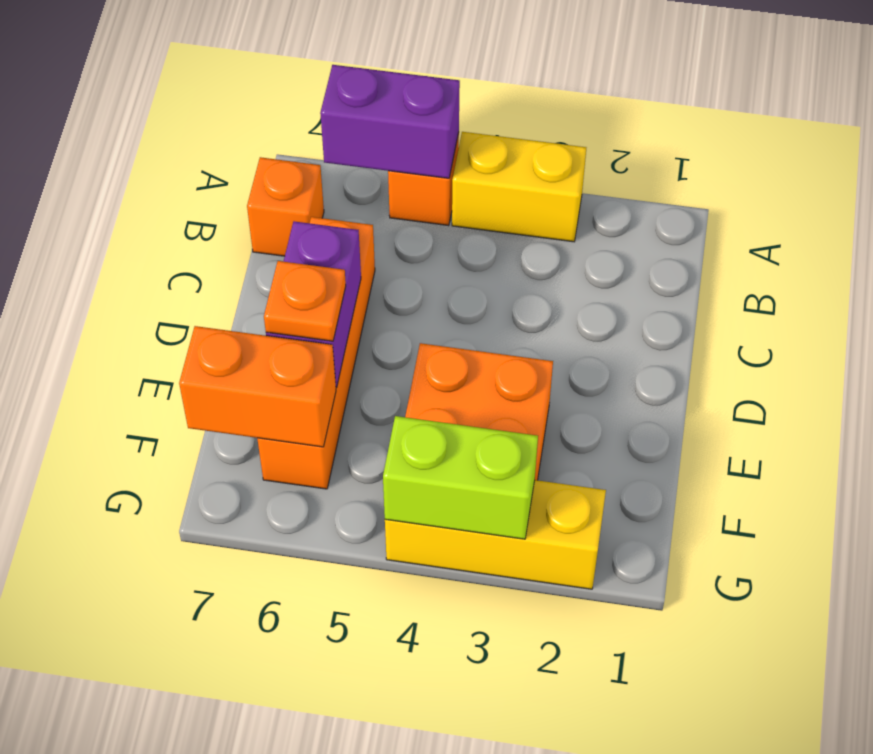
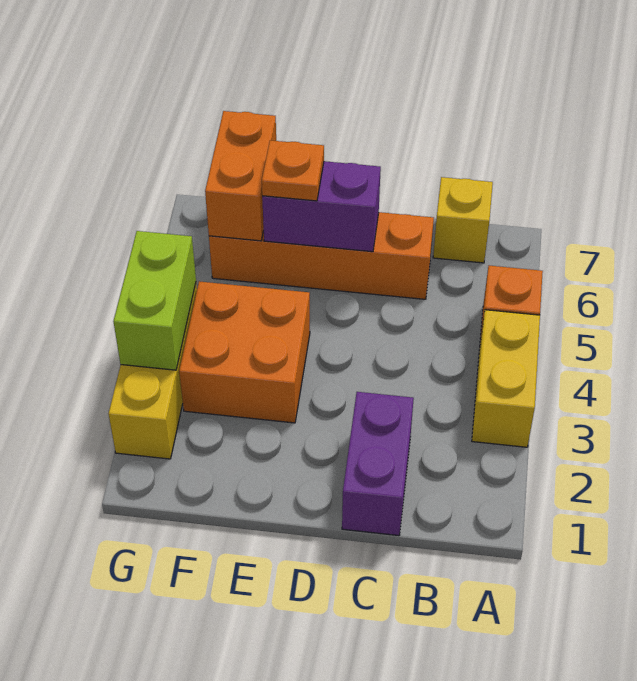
purple brick A5:A6 level 2 -> purple brick C1:C2 level 1
orange brick B7 level 1 -> yellow brick B7 level 1

